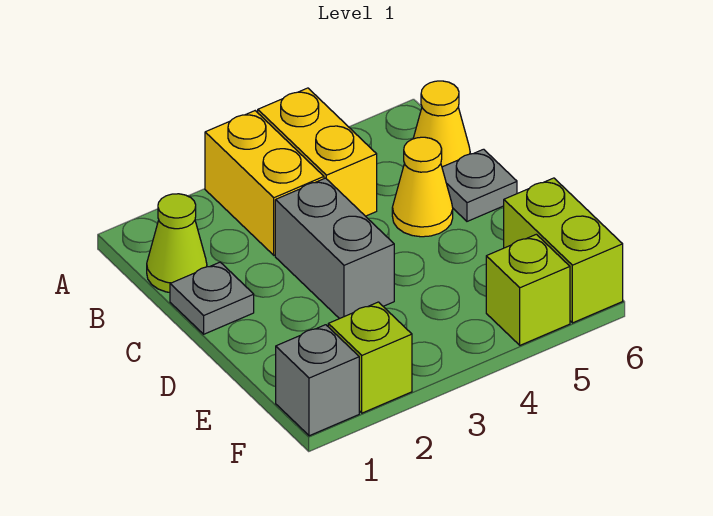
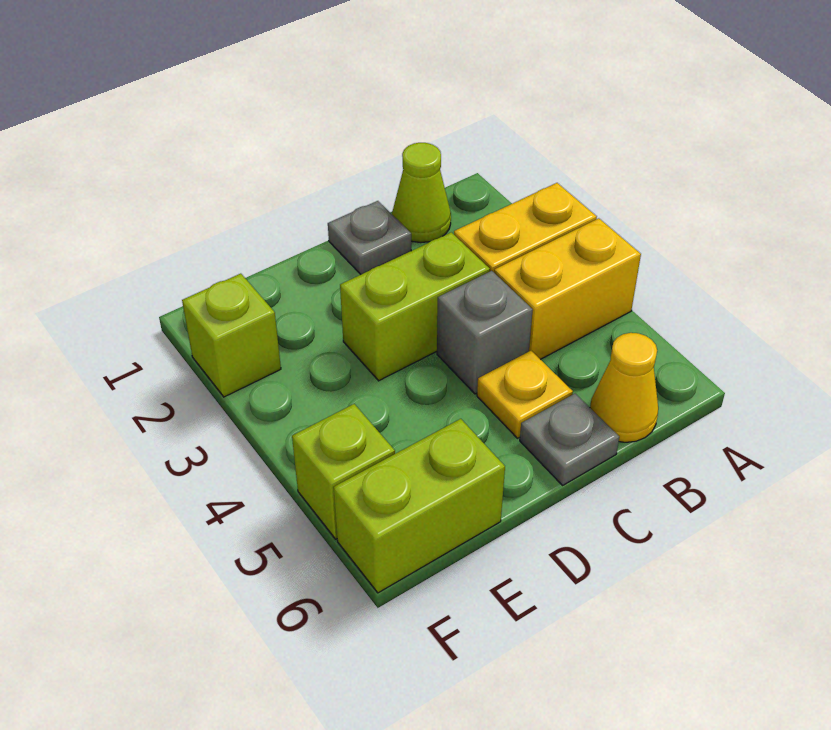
grey brick C3:D3 level 1 -> lime brick C3:D3 level 1
yellow cone C5 level 1 -> yellow plate C5 level 1
grey brick F1 level 1 -> grey brick C4 level 1

